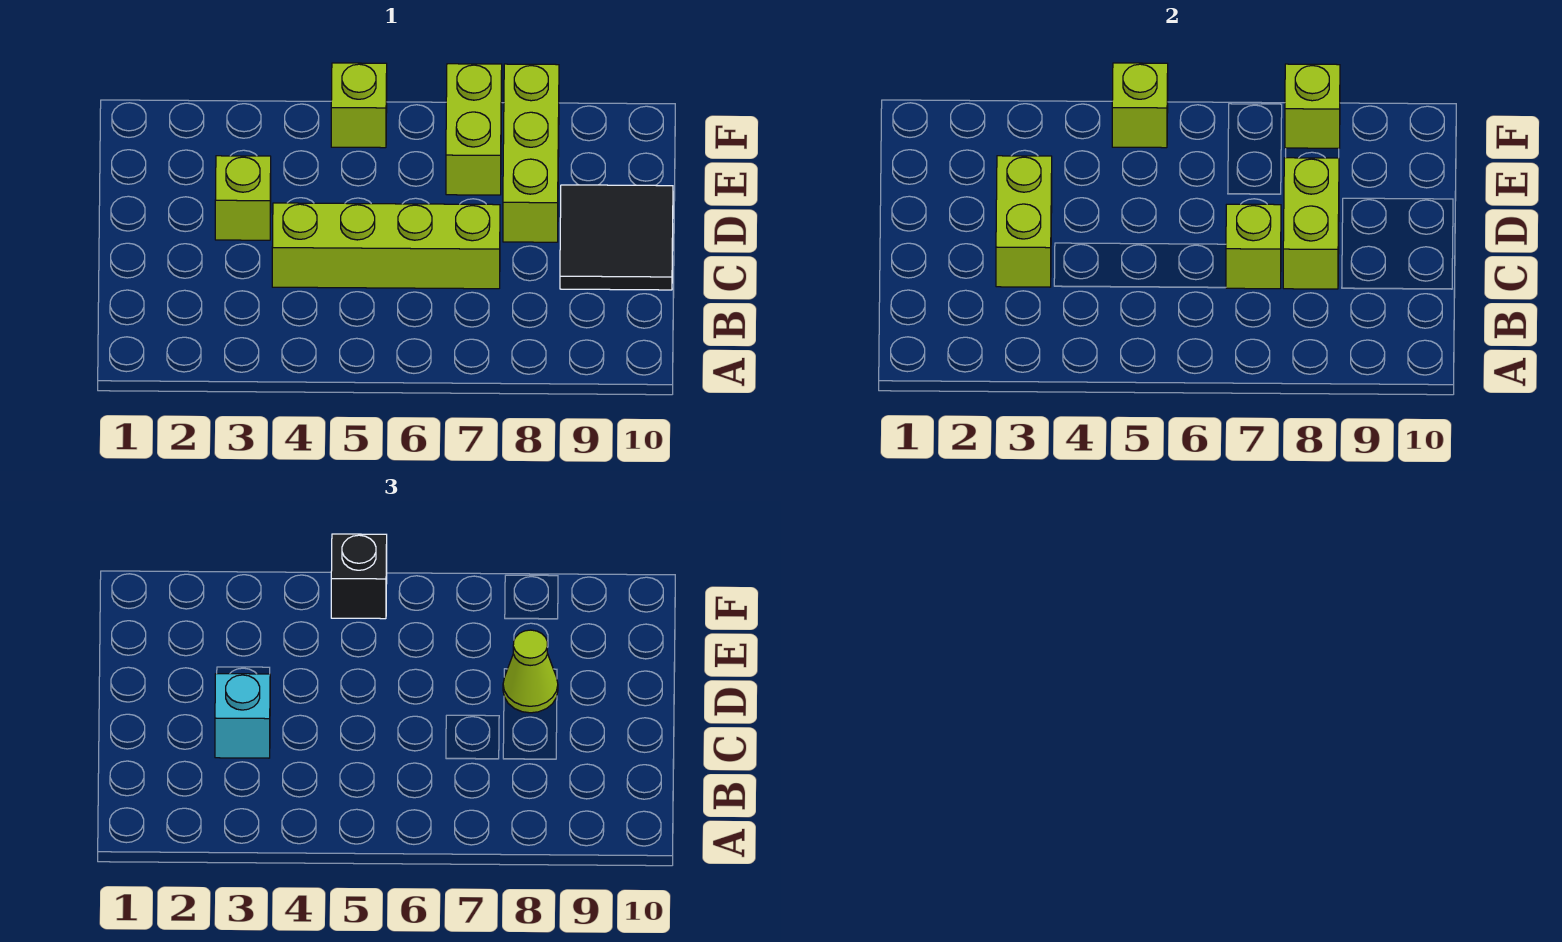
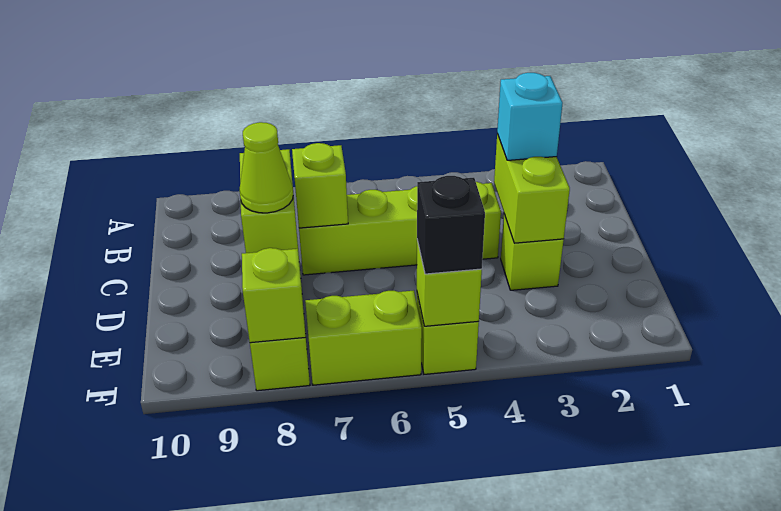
black tile C9:D10 level 1 -> none
lime brick E7:F7 level 1 -> lime brick F6:F7 level 1

